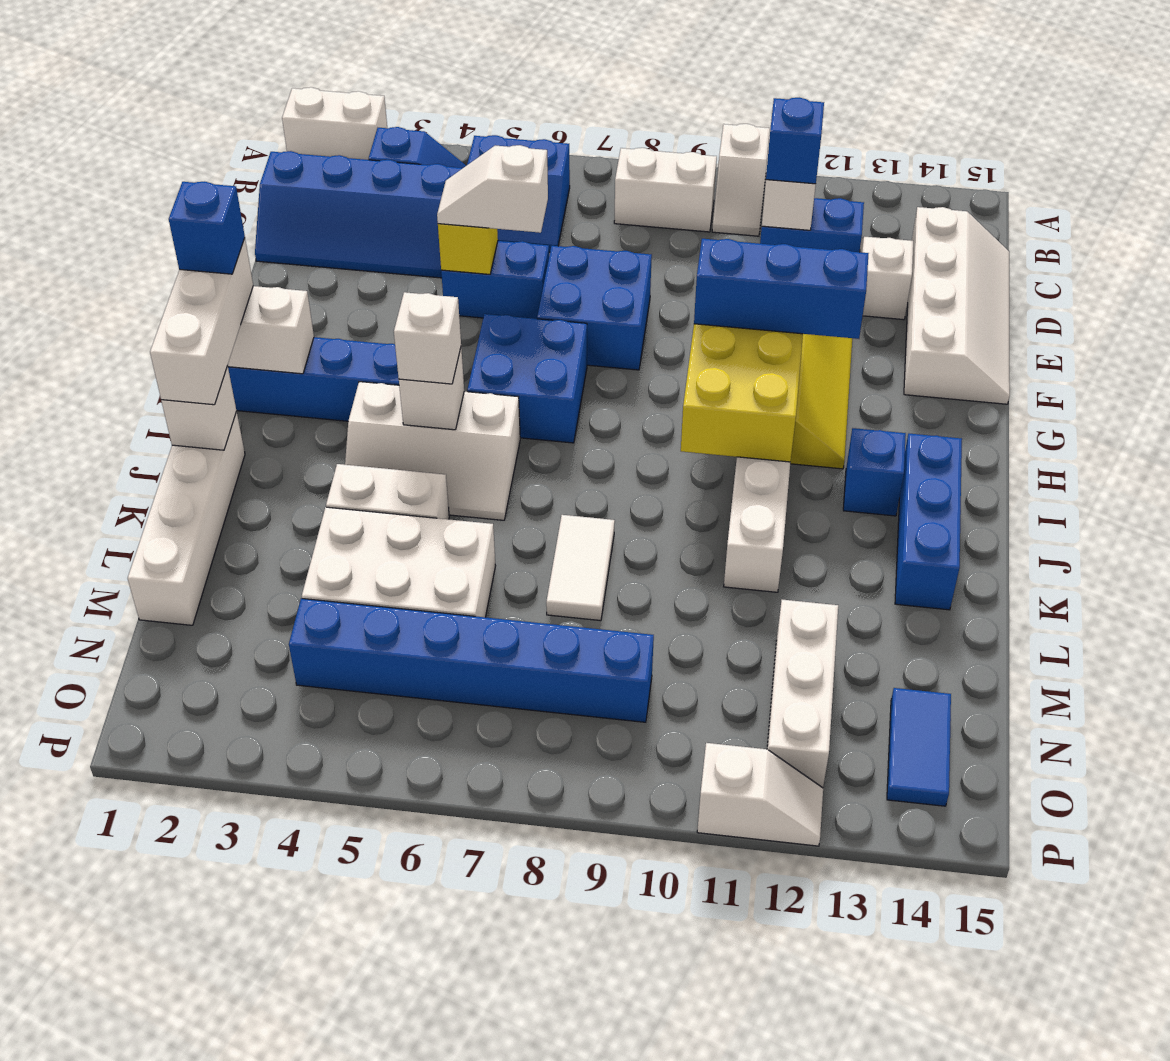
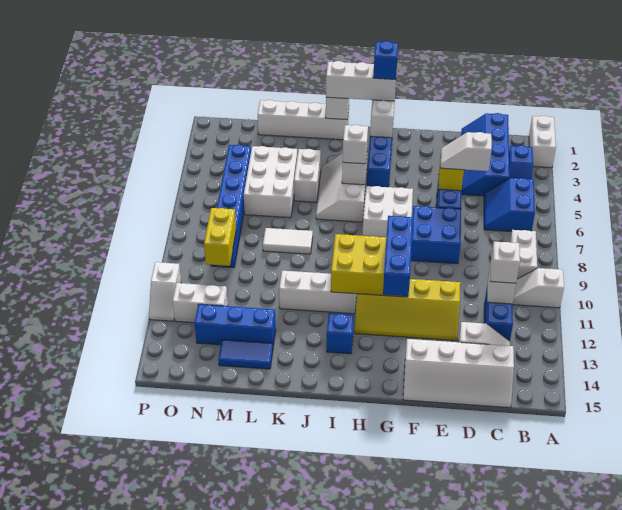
blue brick C11 level 3 -> white brick C11 level 3
white slope E5:E6 level 3 top 6 -> white slope D5:E5 level 3 top D
blue brick G6:H7 level 1 -> white brick G6:H7 level 1
blue brick I14:K14 level 1 -> blue brick L13:N13 level 1
white brick M12:O12 level 1 -> white brick N12:O12 level 1
none -> yellow brick N9:N10 level 2
blue tile N14:O14 level 1 -> blue tile L14:M14 level 1

